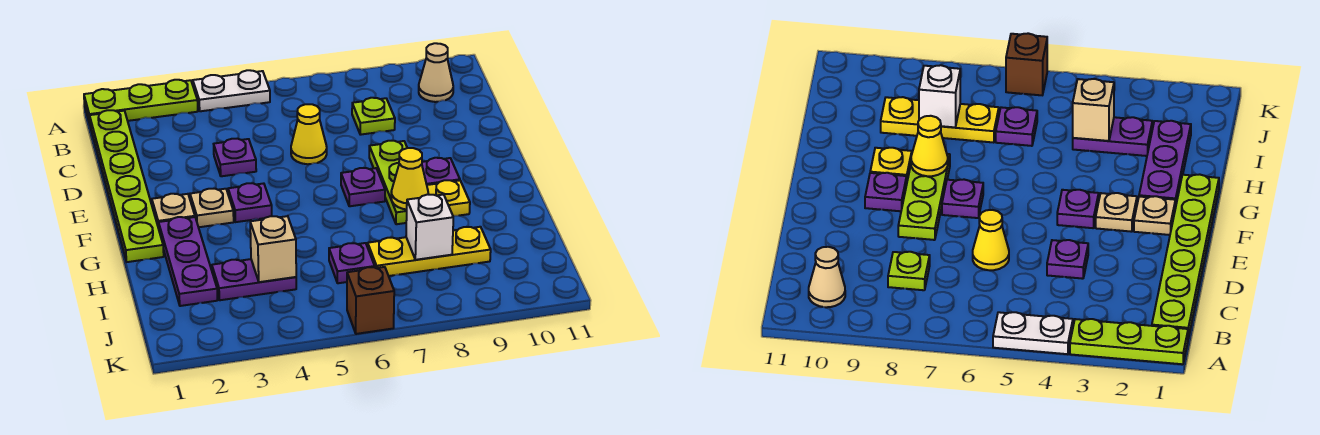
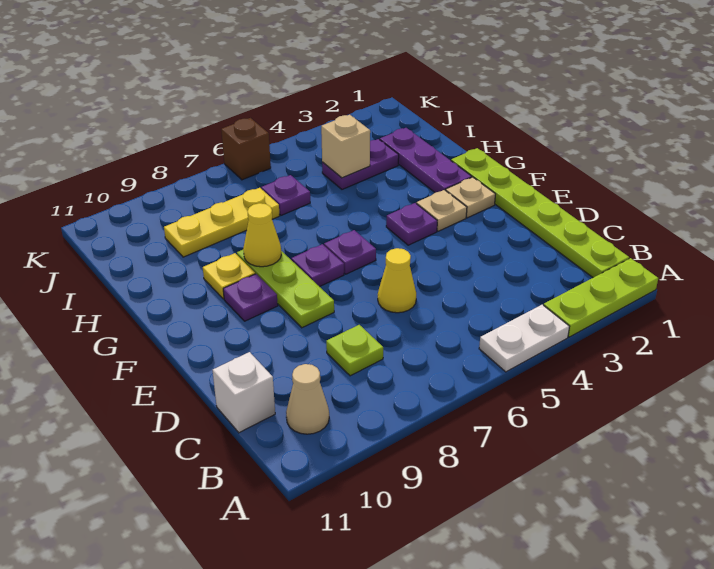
purple plate D4 level 1 -> purple plate F6 level 1
white brick I8 level 2 -> white brick C11 level 1

